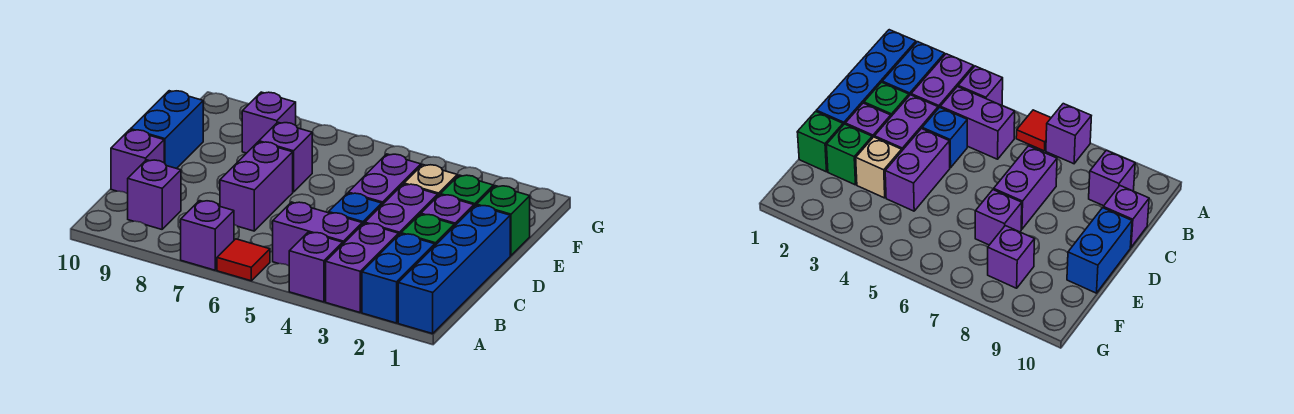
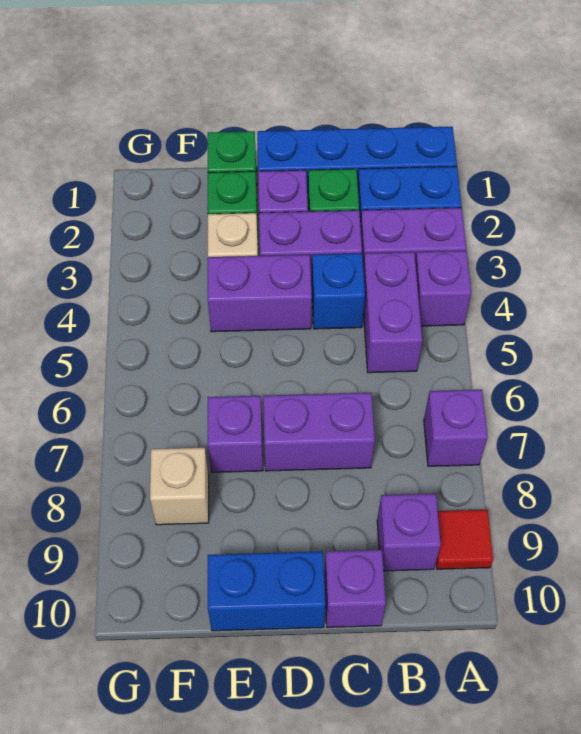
red tile A6 level 1 -> red tile A9 level 1
purple brick F8 level 1 -> tan brick F8 level 1

